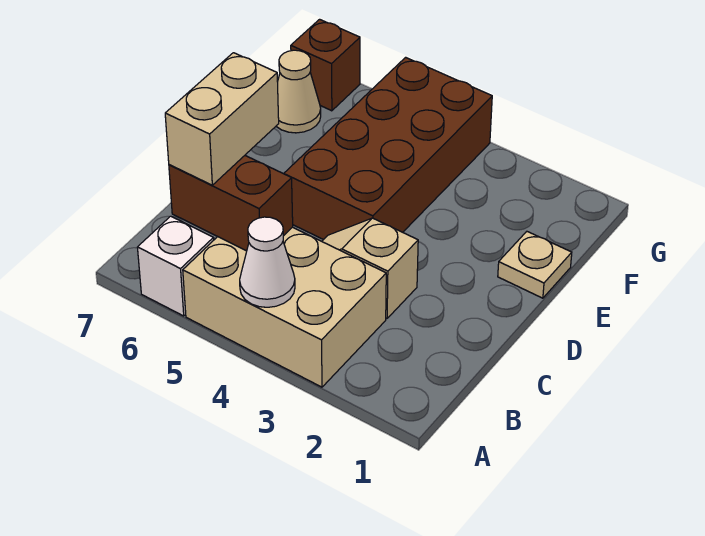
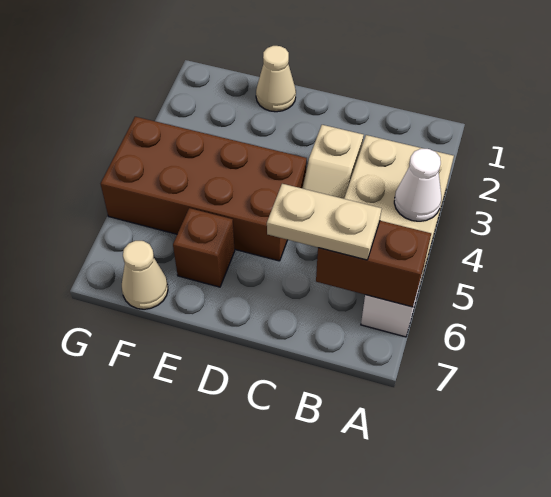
brown brick B5:B6 level 2 -> brown brick A6:B6 level 2
tan brick B6:C6 level 3 -> tan plate B6:C6 level 3
tan plate E1 level 1 -> tan cone E1 level 1
brown brick G7 level 1 -> brown brick E6 level 1

